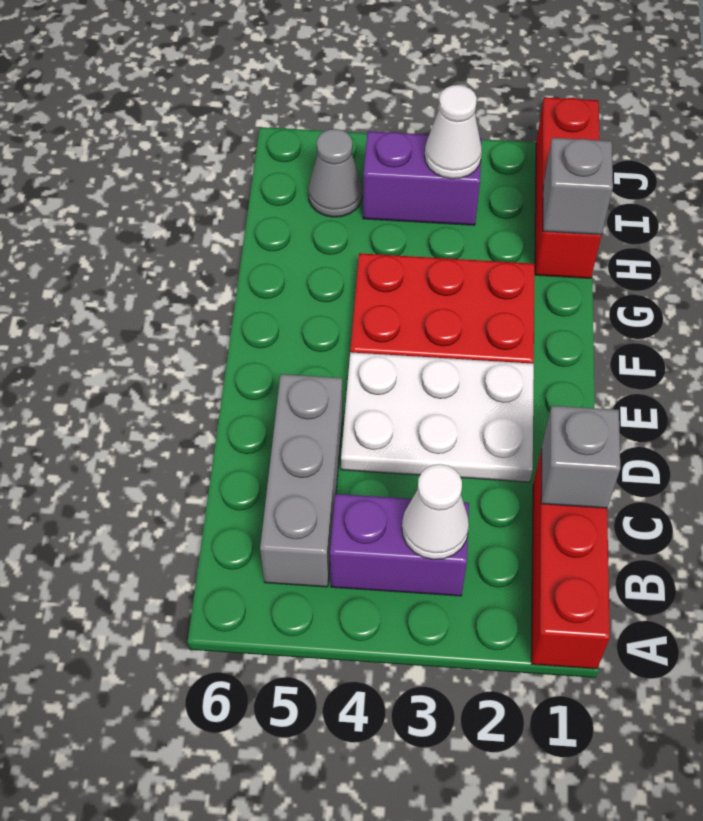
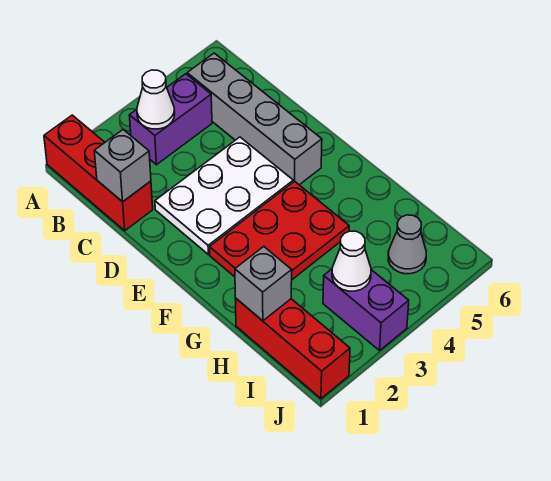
grey brick B5:D5 level 1 -> grey brick B5:E5 level 1
purple brick I3:I4 level 1 -> purple brick I3:J3 level 1

